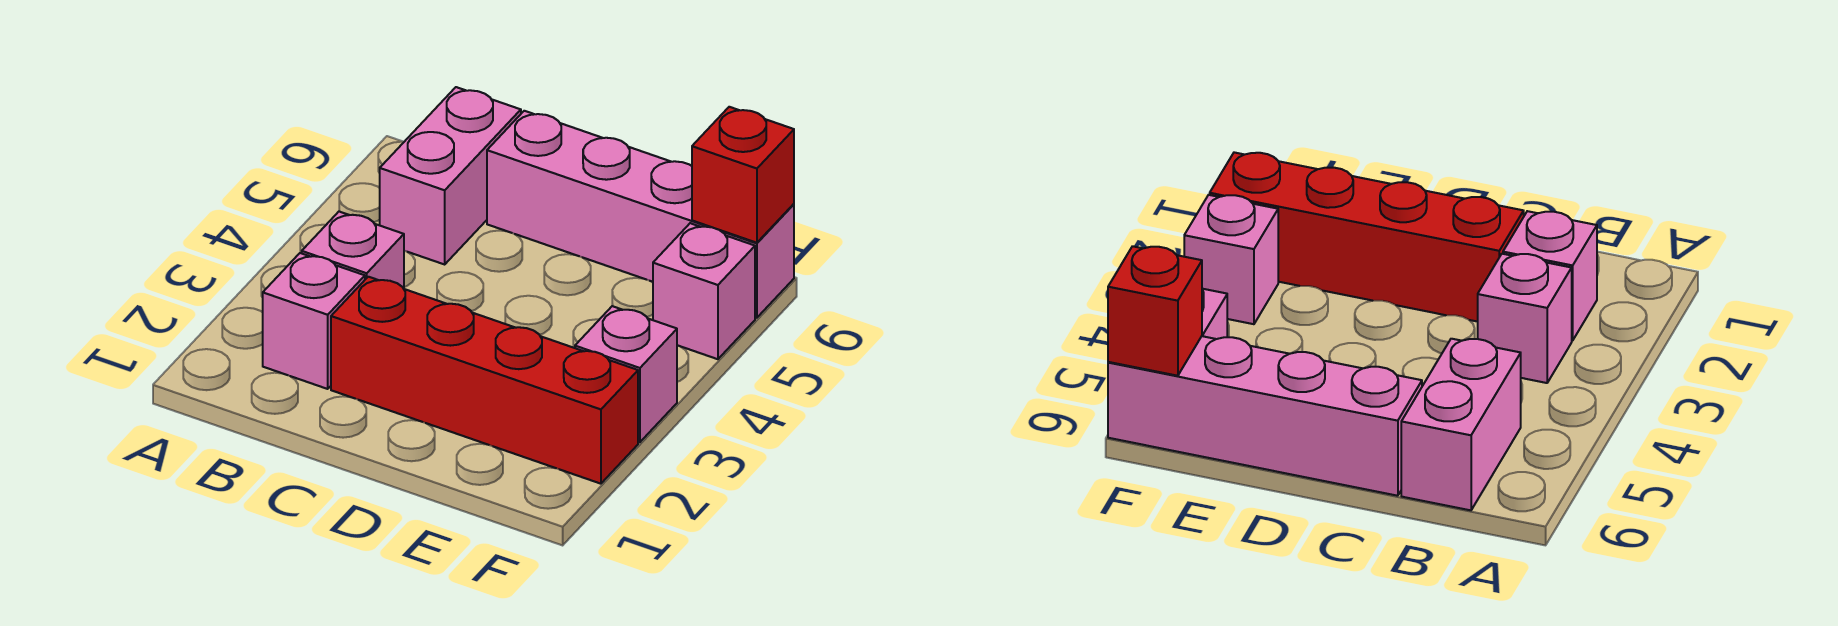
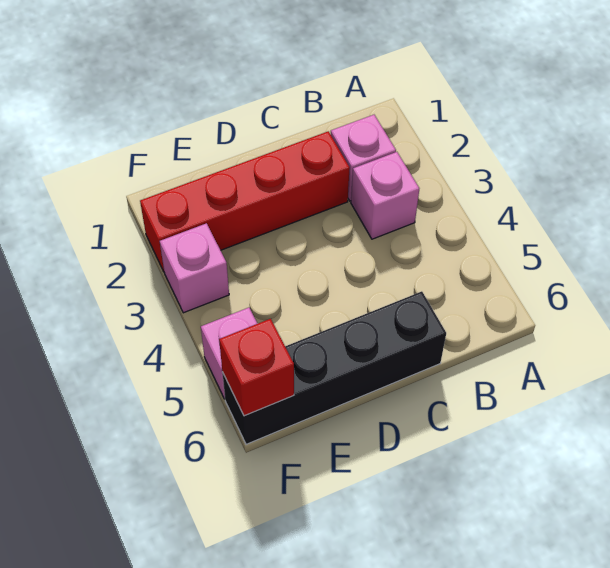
pink brick B5:B6 level 1 -> none
pink brick C6:F6 level 1 -> black brick C6:F6 level 1

